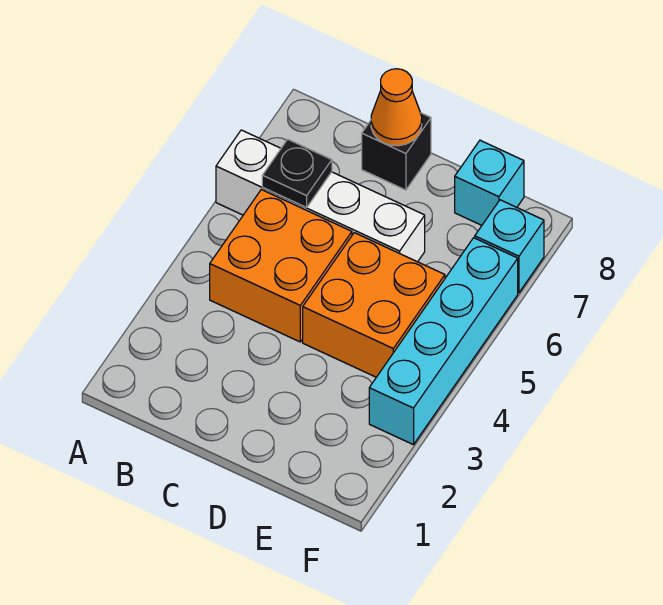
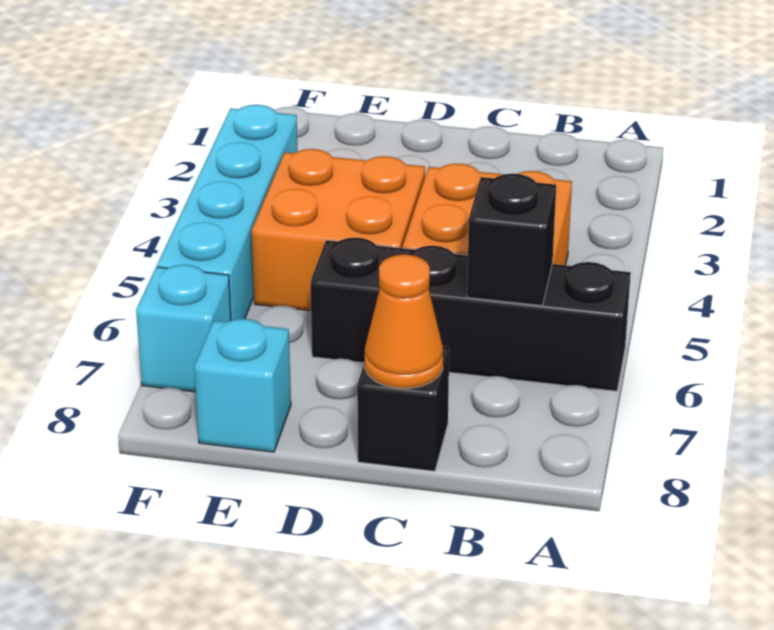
white brick A6:D6 level 1 -> black brick A6:D6 level 1
black plate B6 level 2 -> black brick B6 level 2

